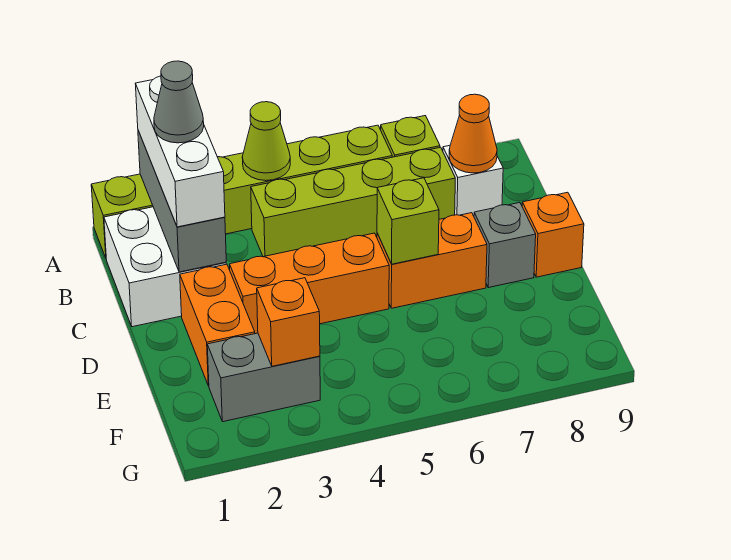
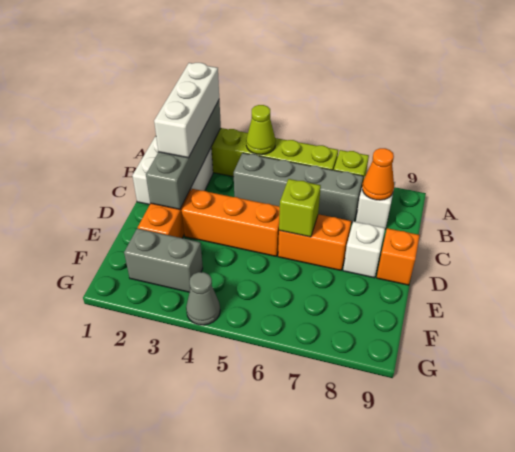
grey brick A2:C2 level 2 -> grey brick A2:D2 level 2
grey cone B2 level 4 -> grey cone G4 level 1
lime brick B4:B7 level 1 -> grey brick B4:B7 level 1
grey brick D8 level 1 -> white brick D8 level 1
orange brick F3 level 2 -> none

